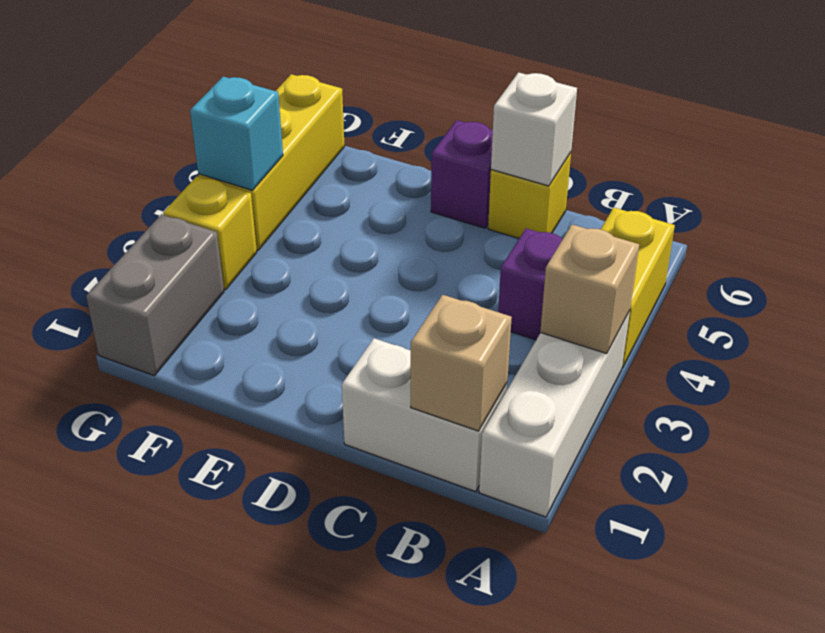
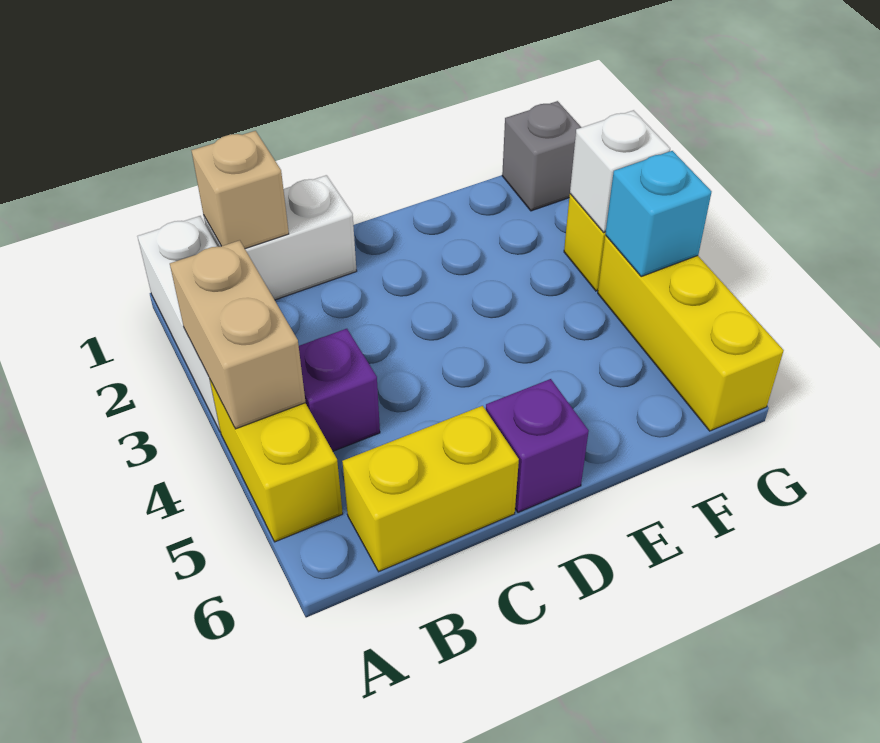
tan brick A3 level 2 -> tan brick A3:A4 level 2
yellow brick C6 level 1 -> yellow brick B6:C6 level 1
white brick C6 level 2 -> white brick G3 level 2
grey brick G1:G2 level 1 -> grey brick G1 level 1

